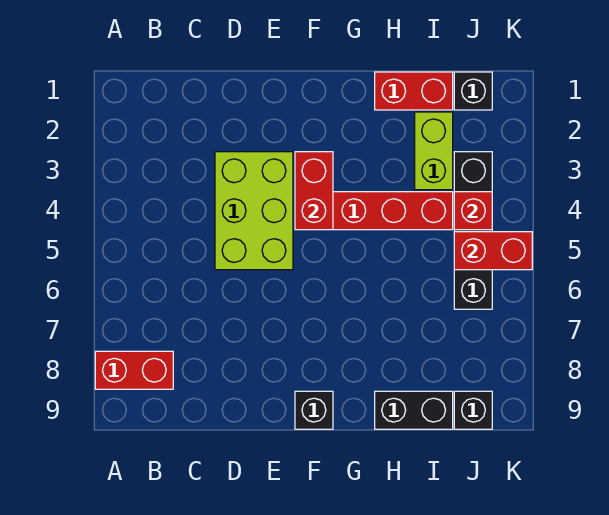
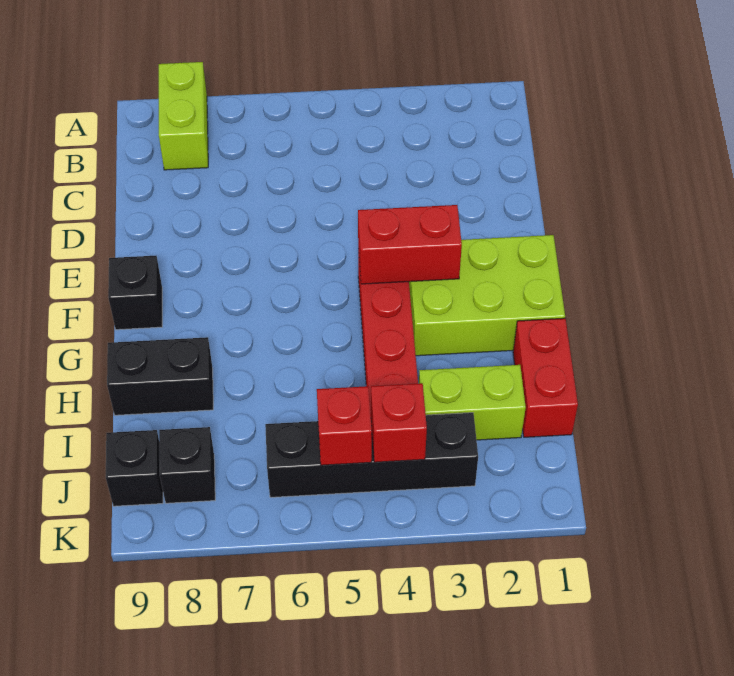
red brick A8:B8 level 1 -> lime brick A8:B8 level 1
lime brick D3:E5 level 1 -> lime brick F1:G3 level 1
black brick H9:I9 level 1 -> black brick H8:H9 level 1
black brick J1 level 1 -> black brick J8 level 1
red brick J5:K5 level 2 -> red brick J5 level 2

